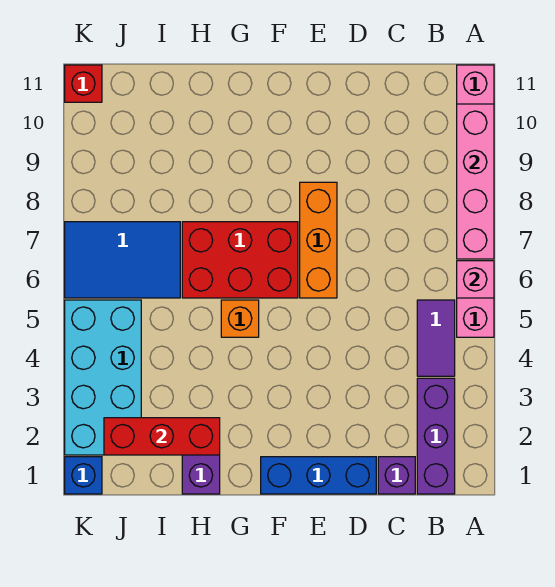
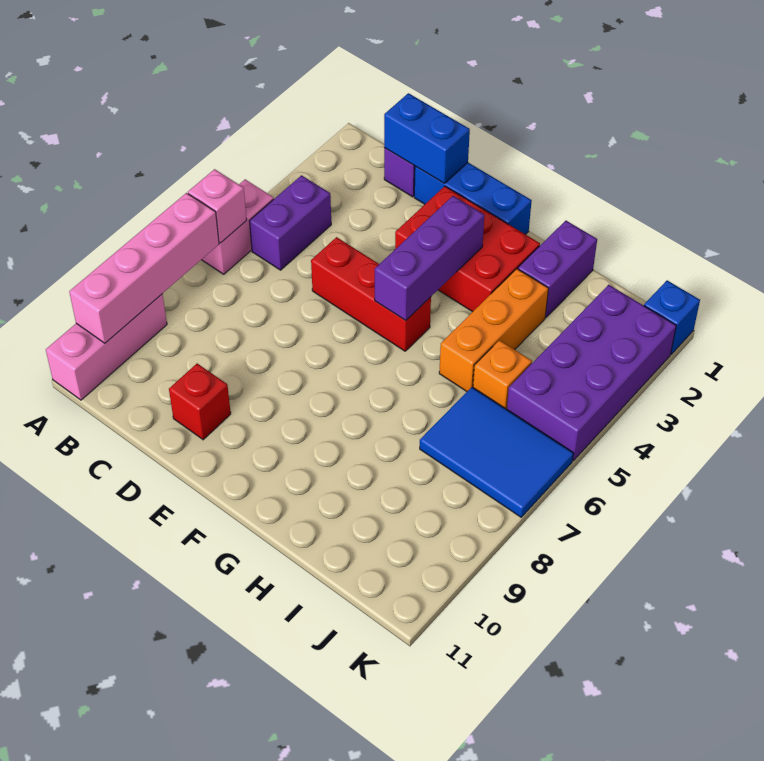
purple brick B1:B3 level 1 -> purple brick F3:F5 level 2
purple tile B4:B5 level 1 -> purple brick B4:B5 level 1
none -> blue brick C1:D1 level 2
orange brick E6:E8 level 1 -> orange brick H3:H5 level 1
red brick F6:H7 level 1 -> red brick E2:G3 level 1
orange brick G5 level 1 -> orange brick I5 level 1
red brick H2:J2 level 2 -> red brick D5:F5 level 1
cyan brick J2:K5 level 1 -> purple brick J2:K5 level 1
red brick K11 level 1 -> red brick D10 level 1

